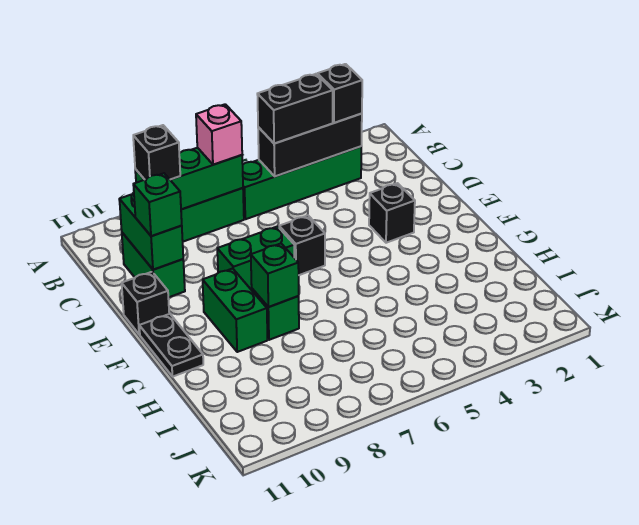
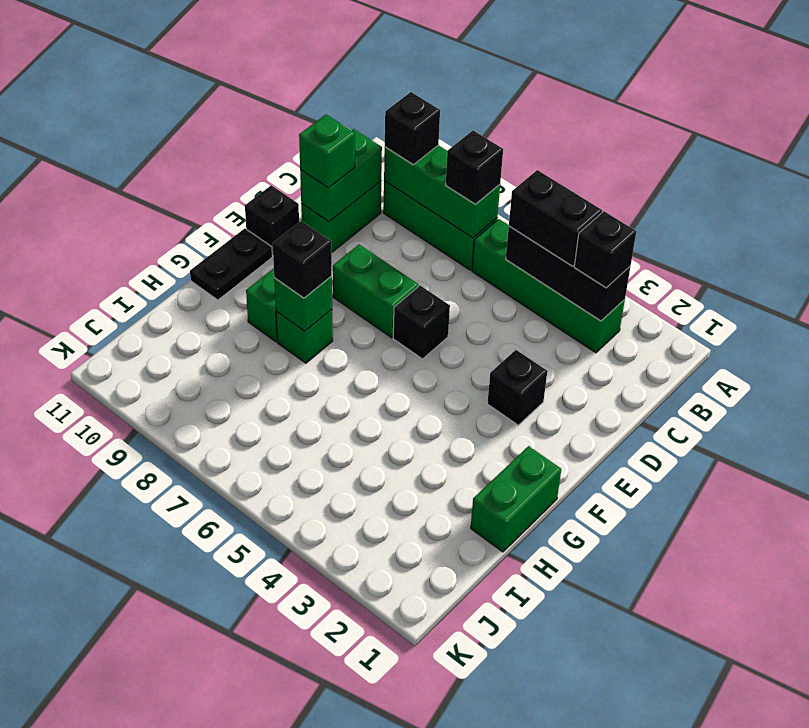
pink brick B7 level 3 -> black brick B7 level 3
none -> green brick G1:H1 level 1
none -> black brick G8 level 3

